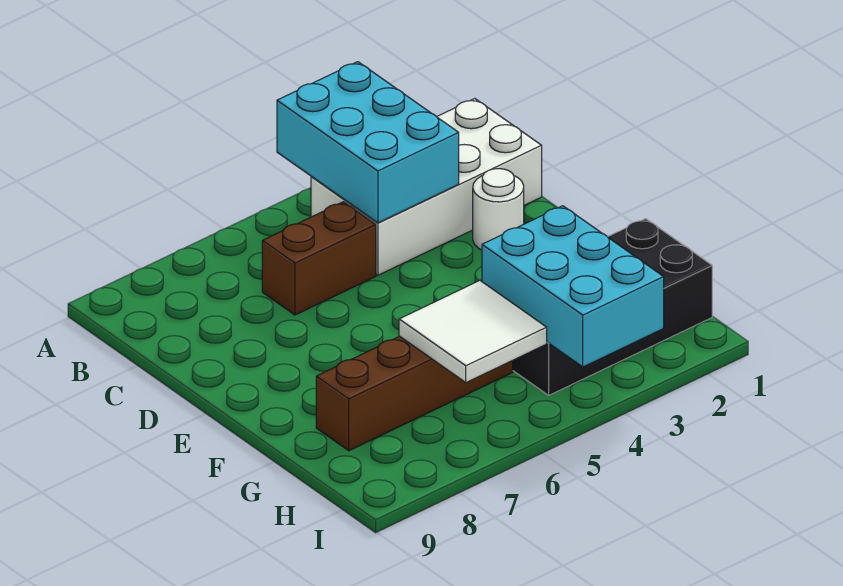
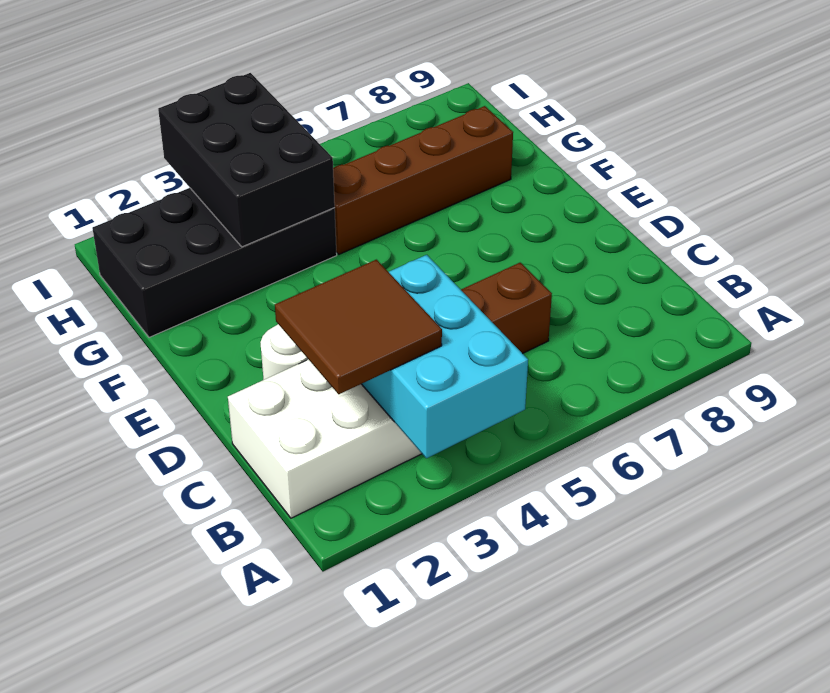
none -> brown tile B2:C3 level 3
cyan brick G3:I4 level 2 -> black brick G3:I4 level 2
white tile G5:H6 level 2 -> none

